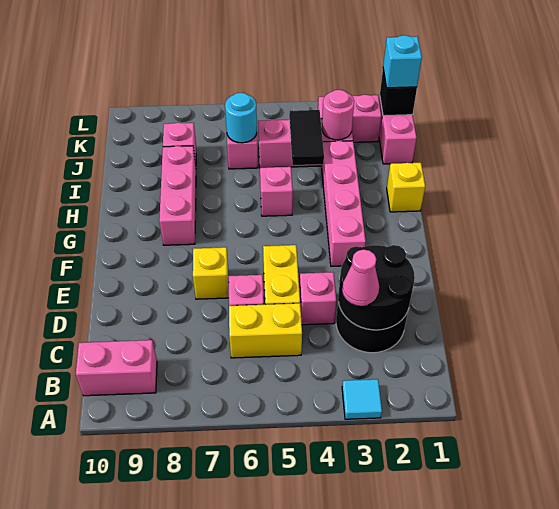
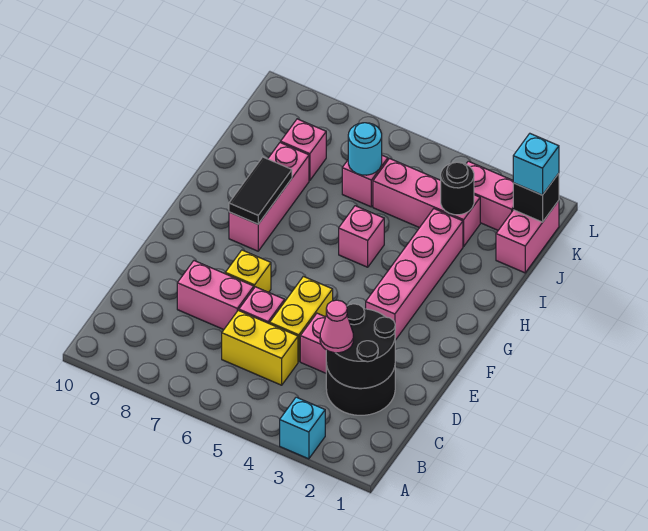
cyan tile A3 level 1 -> cyan brick A3 level 1
pink brick B9:B10 level 1 -> pink brick D7:D8 level 1
yellow brick H1 level 1 -> none
black tile I4:J4 level 2 -> black tile G8:H8 level 2
pink round brick J3 level 2 -> black round brick J3 level 2

